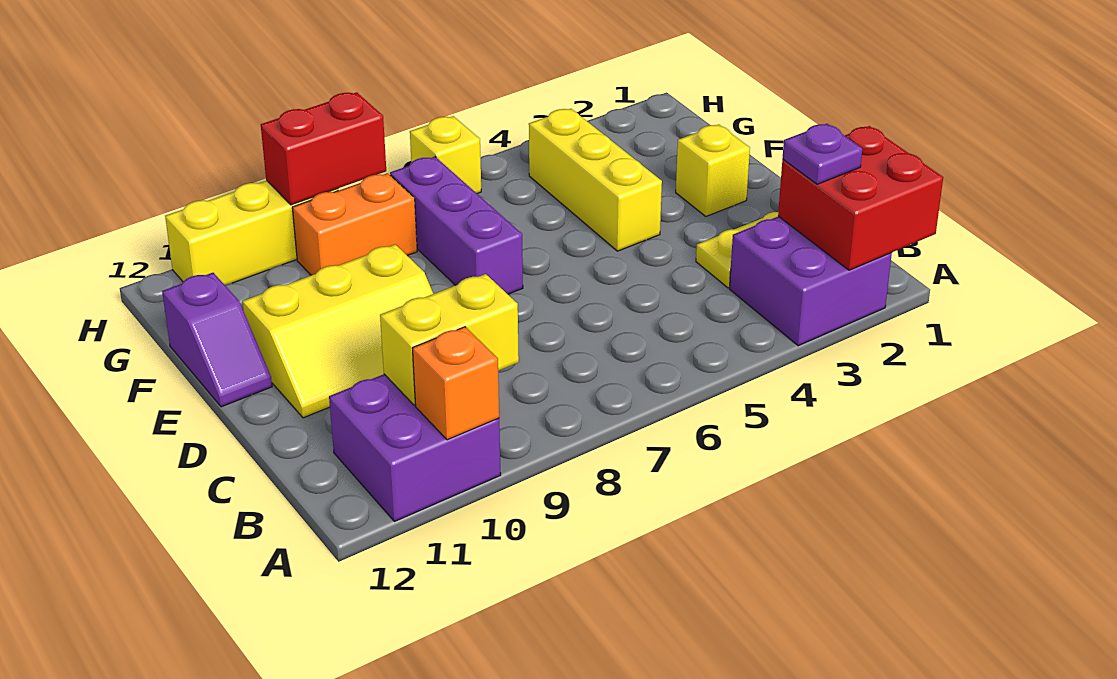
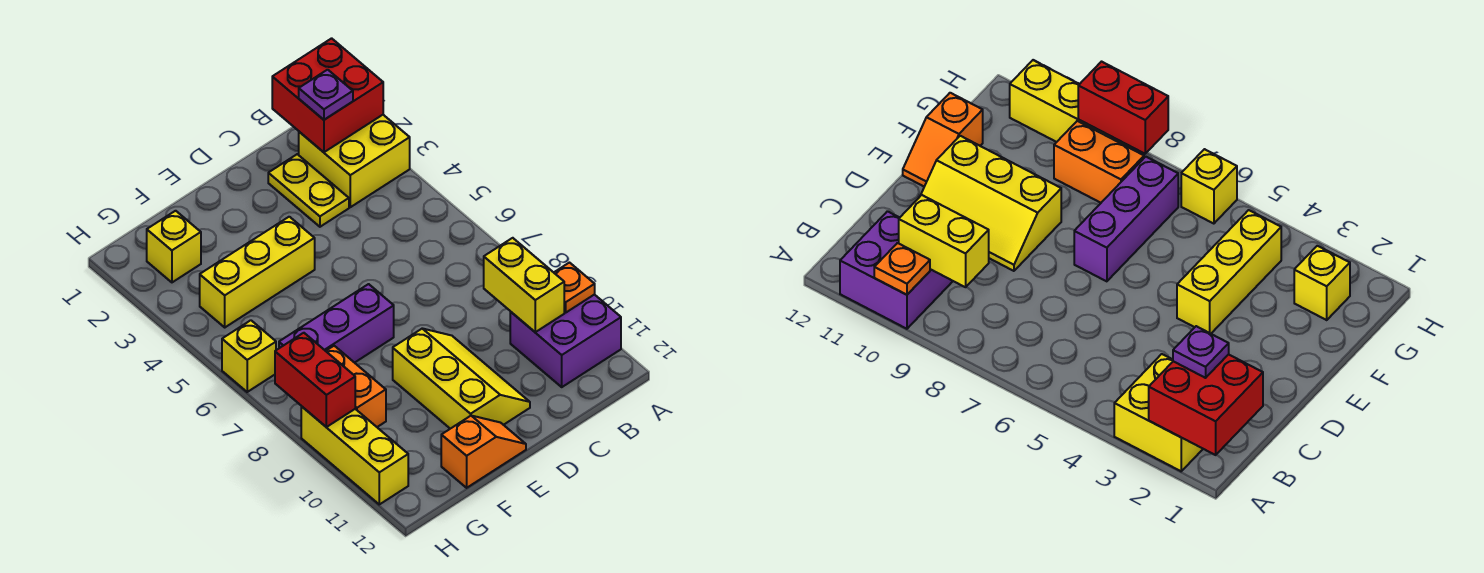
purple brick A2:B3 level 1 -> yellow brick A2:B3 level 1
orange brick A10 level 2 -> orange plate A10 level 2
yellow brick E2 level 1 -> yellow brick G2 level 1
purple slope E12:F12 level 1 top F -> orange slope E12:F12 level 1 top F

